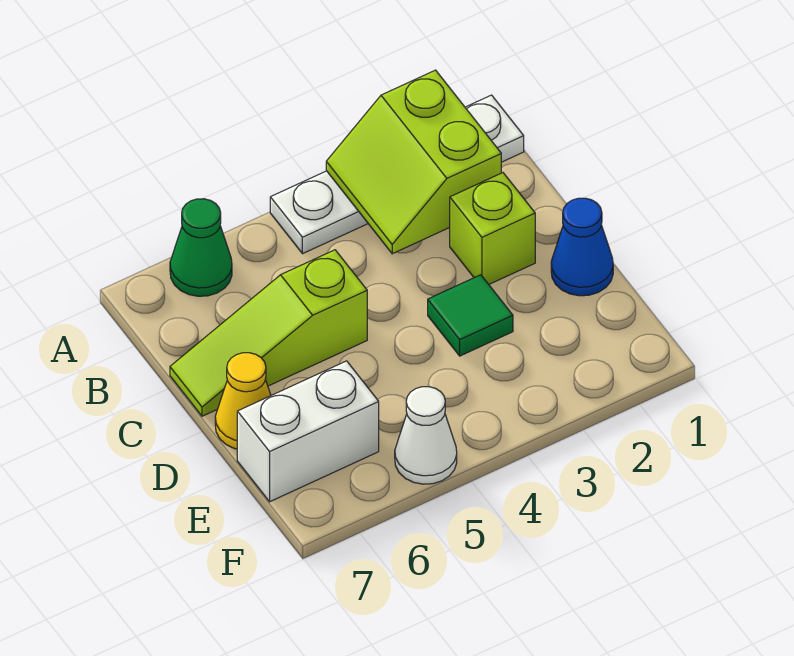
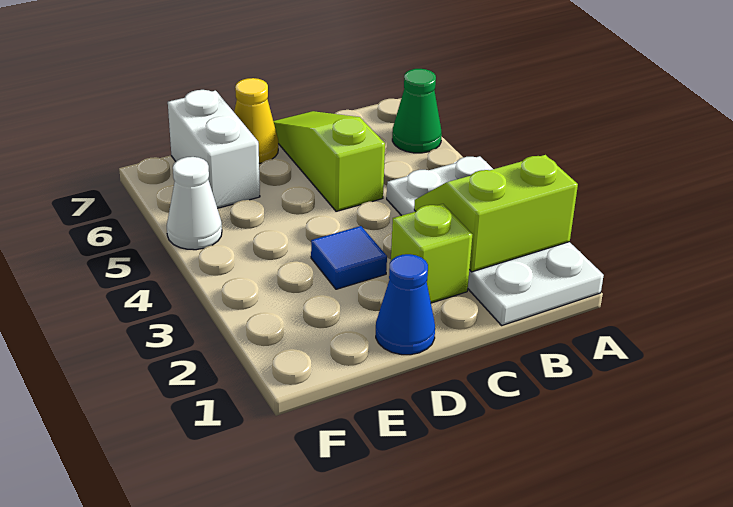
white plate A1:A4 level 1 -> white plate A1:B4 level 1
green tile D3 level 1 -> blue tile D3 level 1

